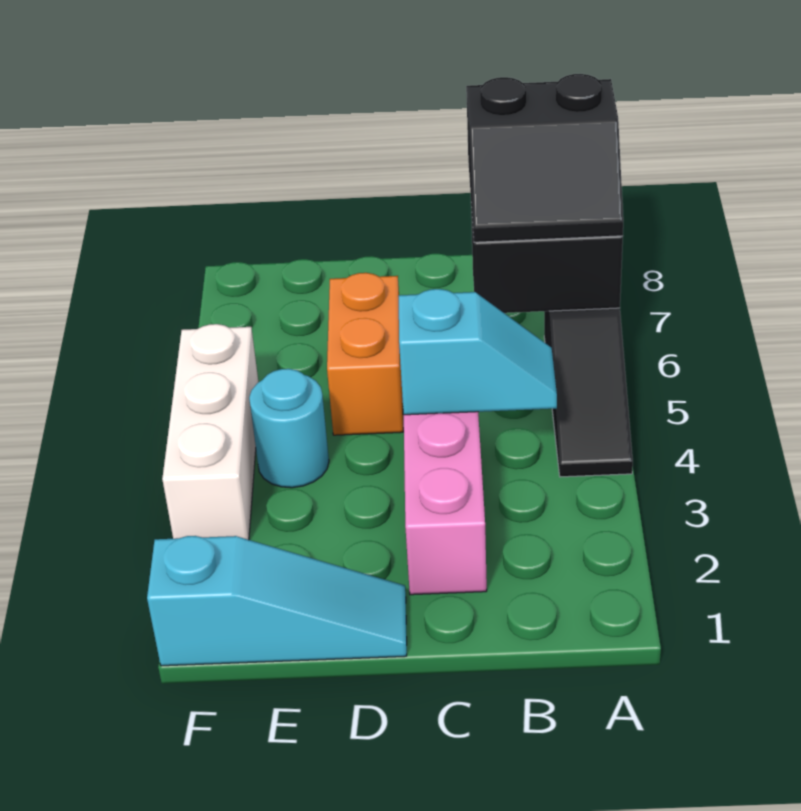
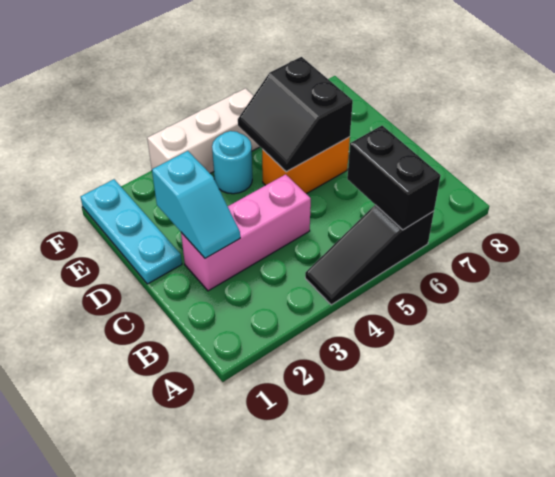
black slope A6:B7 level 3 top 7 -> black slope D5:E6 level 2 top 6
cyan slope B4:C4 level 2 top C -> cyan slope C2:D2 level 2 top D
cyan slope D1:F1 level 1 top F -> cyan plate D1:F1 level 1

